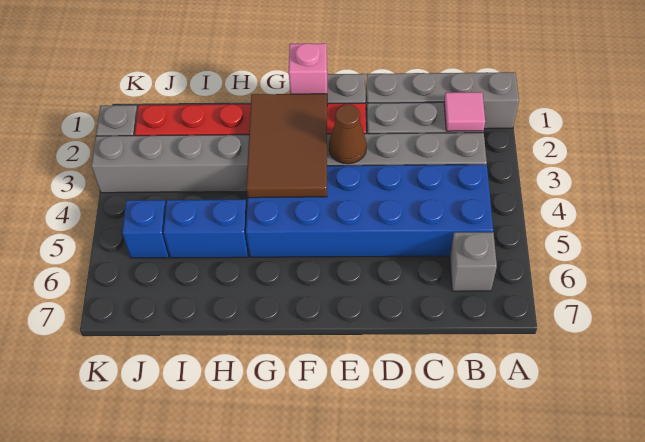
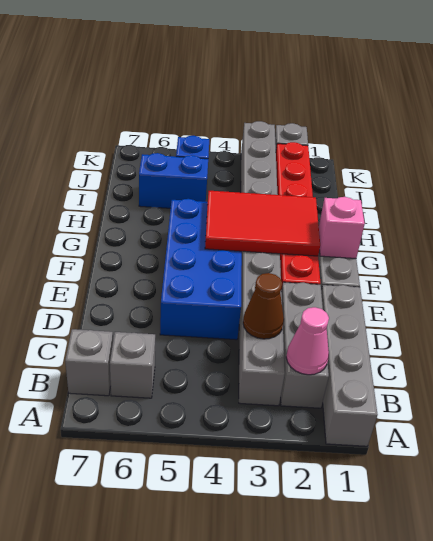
pink tile B2 level 2 -> pink cone B2 level 2
blue brick B4:G5 level 1 -> blue brick D4:G5 level 1
none -> grey brick B7 level 1
brown cone E3 level 2 -> brown cone C3 level 2
brown tile F2:G4 level 2 -> red tile F2:G4 level 2
blue brick H5:I5 level 1 -> blue brick I5:I6 level 1

